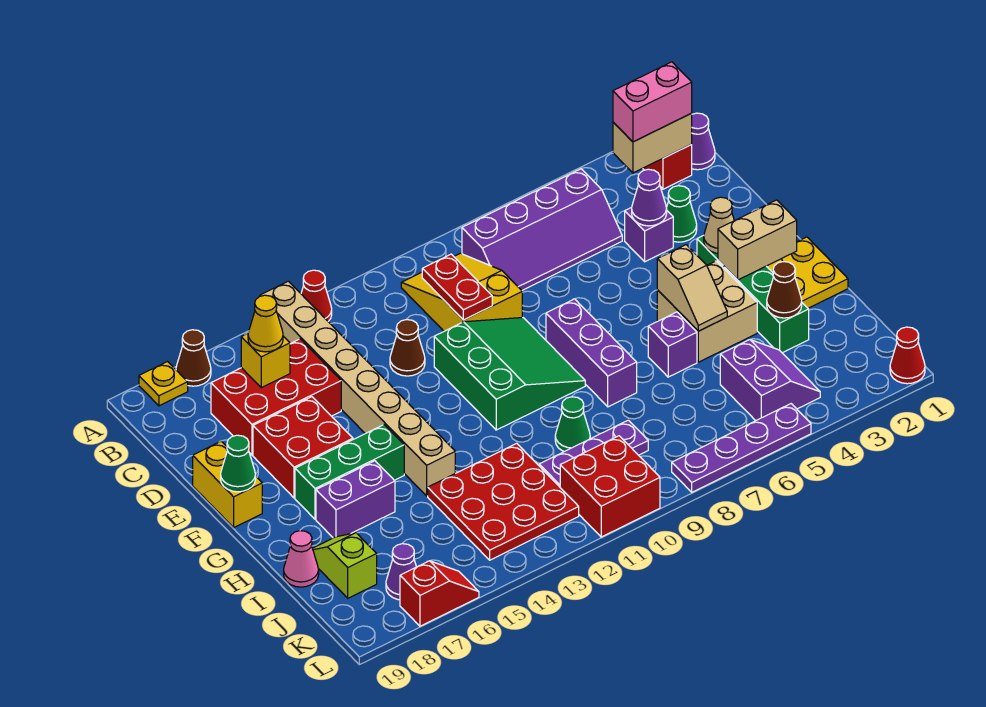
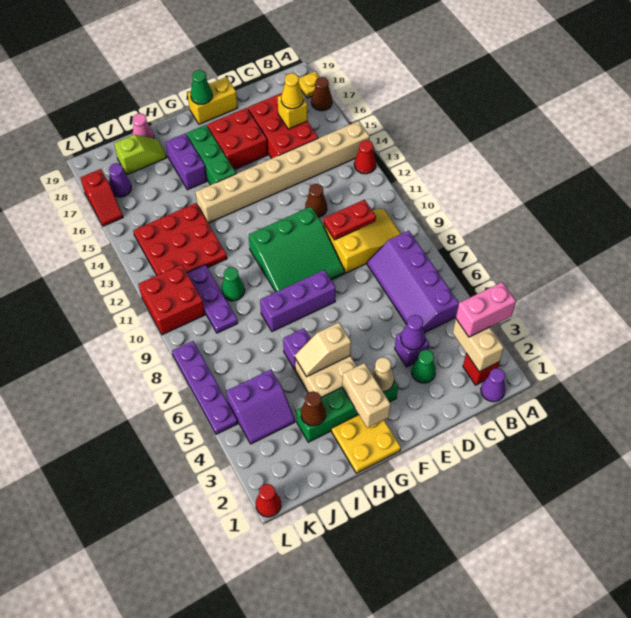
pink brick B2:B3 level 3 -> pink brick A3:B3 level 3

